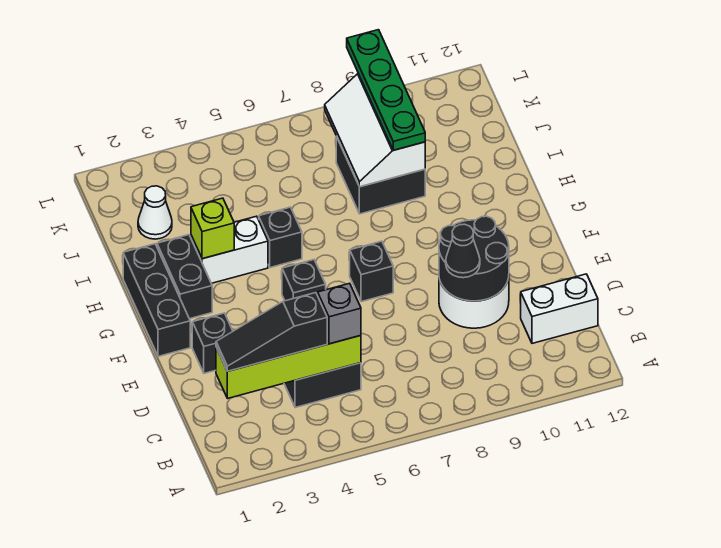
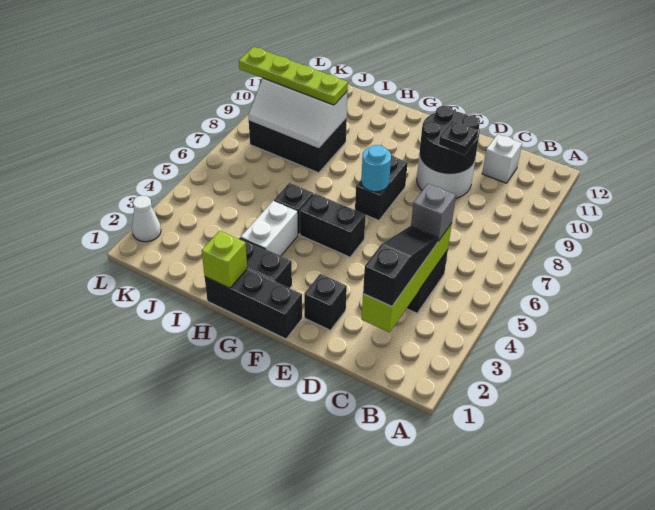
black slope C2:C4 level 3 top 4 -> black slope C2:C4 level 3 top 2
white brick C11:C12 level 1 -> white brick C11 level 1
black cone D9 level 3 -> black plate D9 level 3
black brick F5 level 1 -> black brick F5:G5 level 1
black brick F7 level 1 -> black brick F7:F8 level 1
none -> cyan round brick F7 level 2
lime brick H3 level 2 -> lime brick H1 level 2
black brick I8:J9 level 1 -> black brick I8:K9 level 1
green plate I9:L9 level 3 -> lime plate I9:L9 level 3
white cone J2 level 1 -> white cone L2 level 1

